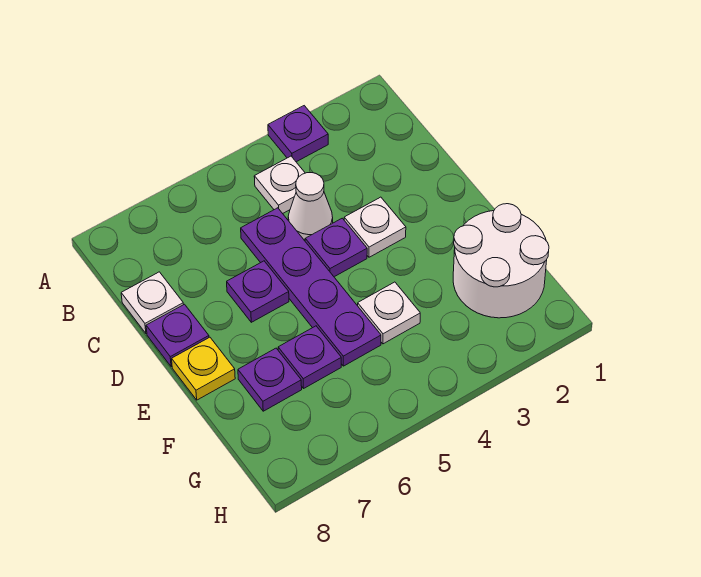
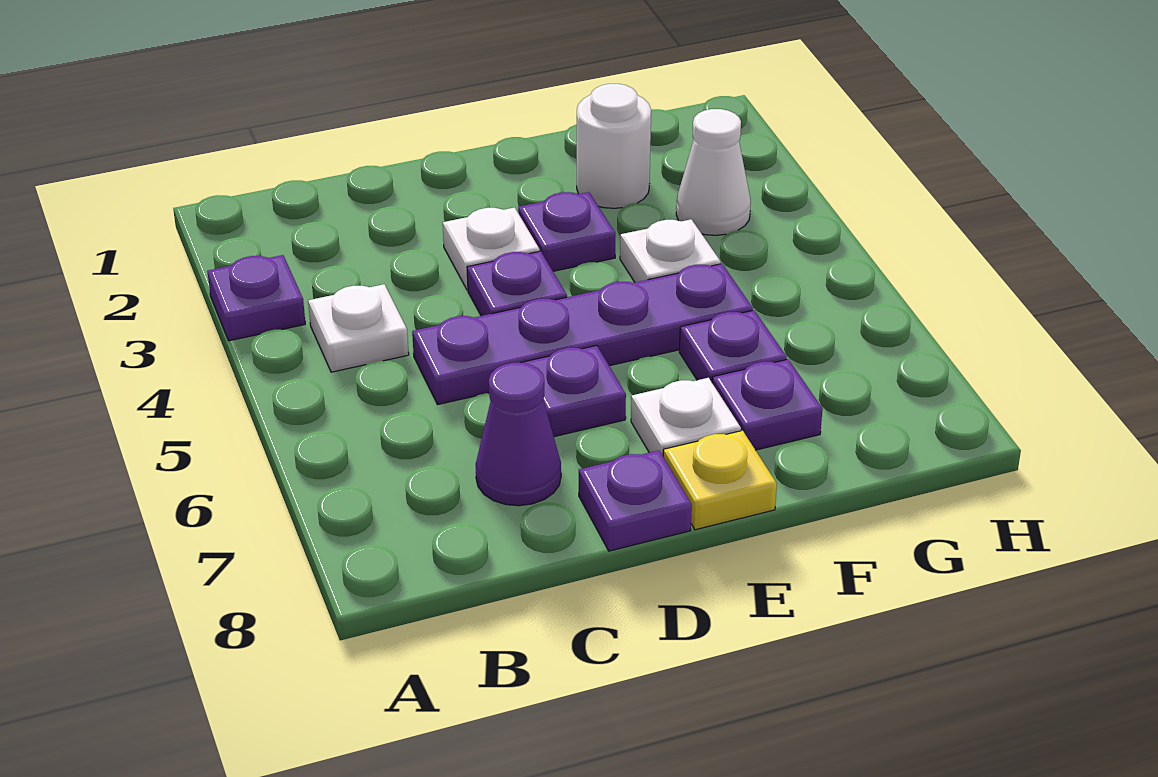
white cone C4 level 1 -> white cone G3 level 1
none -> purple cone C7 level 1
white plate C8 level 1 -> white plate E7 level 1
none -> purple plate E3 level 1
white round brick F1:G2 level 1 -> white round brick F2 level 1

